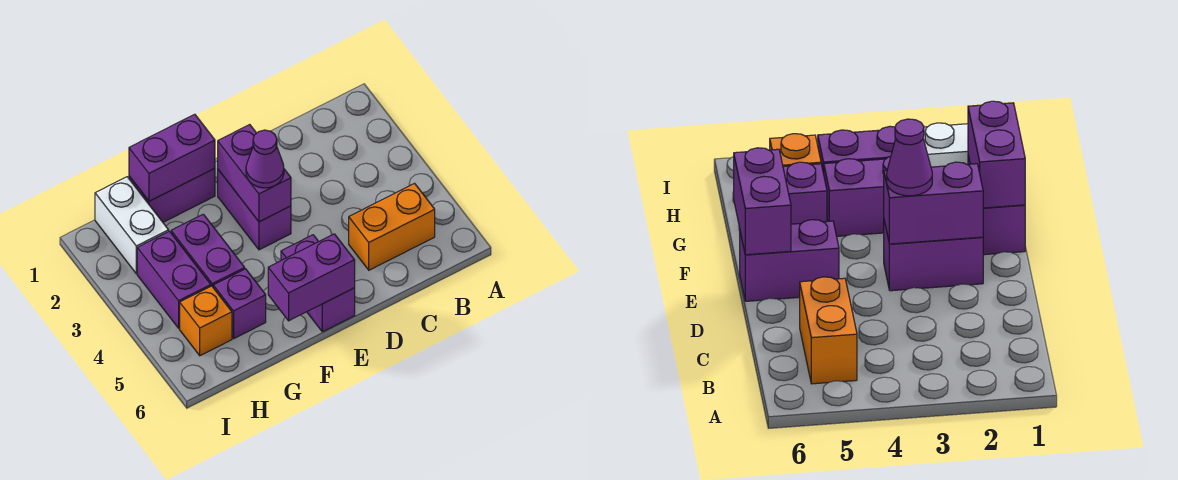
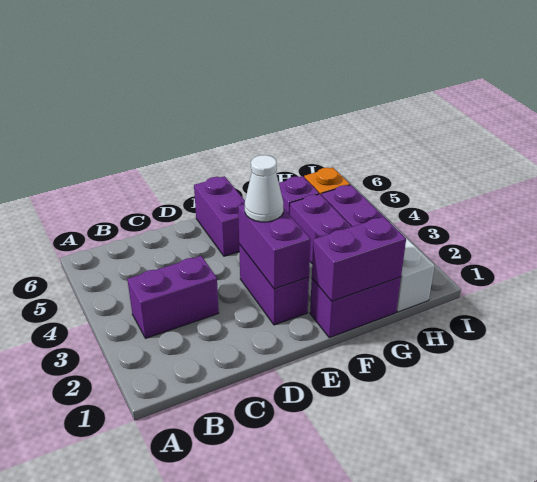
orange brick B5:C5 level 1 -> none
purple cone E3 level 3 -> white cone E3 level 3
purple brick E6:F6 level 2 -> purple brick B3:C3 level 1

